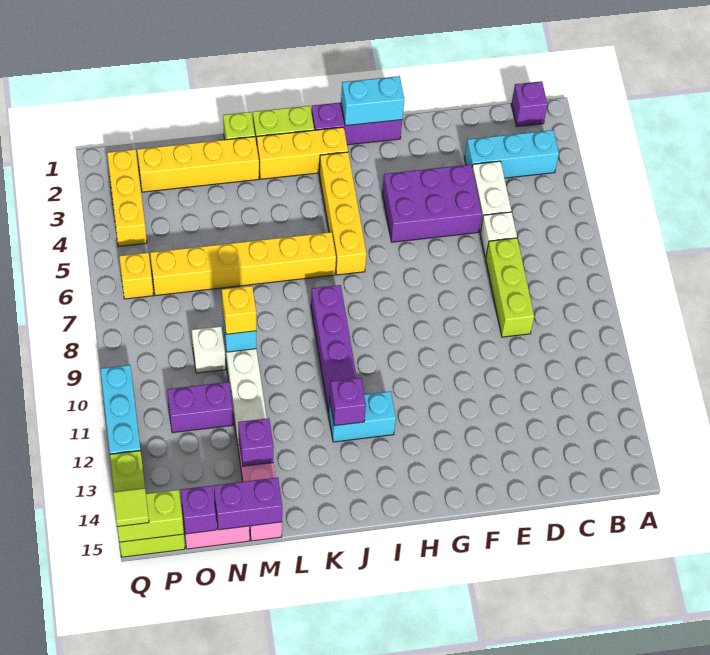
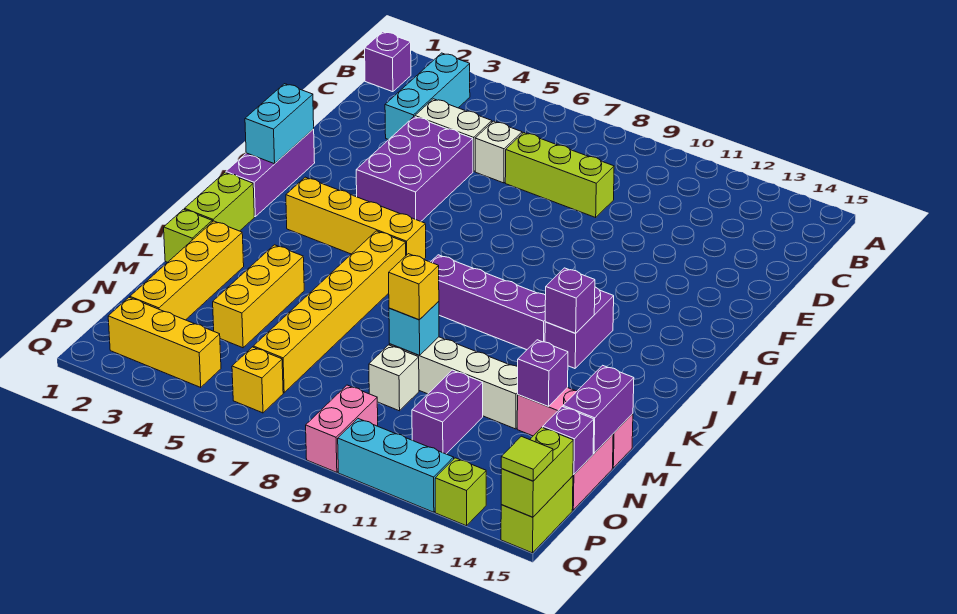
yellow brick I2:K2 level 1 -> yellow brick L4:N4 level 1
cyan brick I12:J12 level 1 -> purple brick I12:J12 level 1
none -> pink brick P9:Q9 level 1

